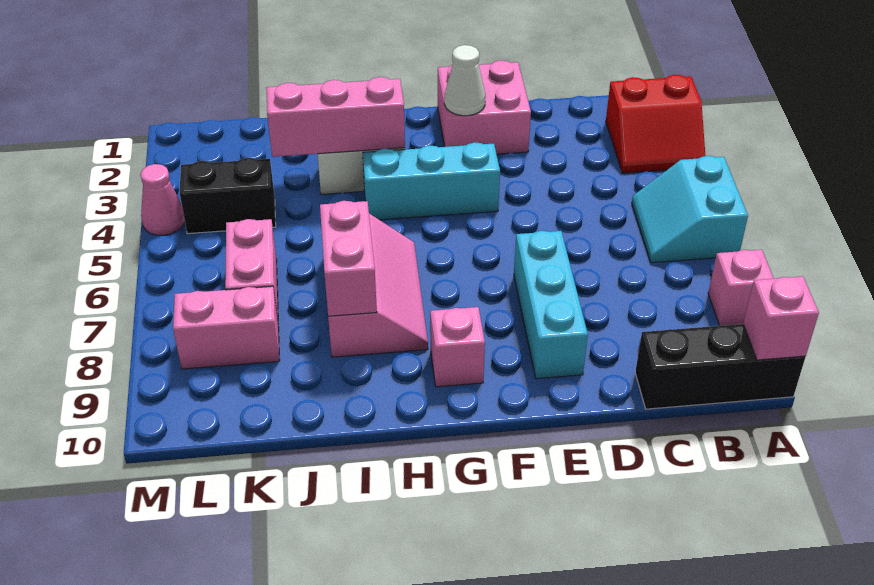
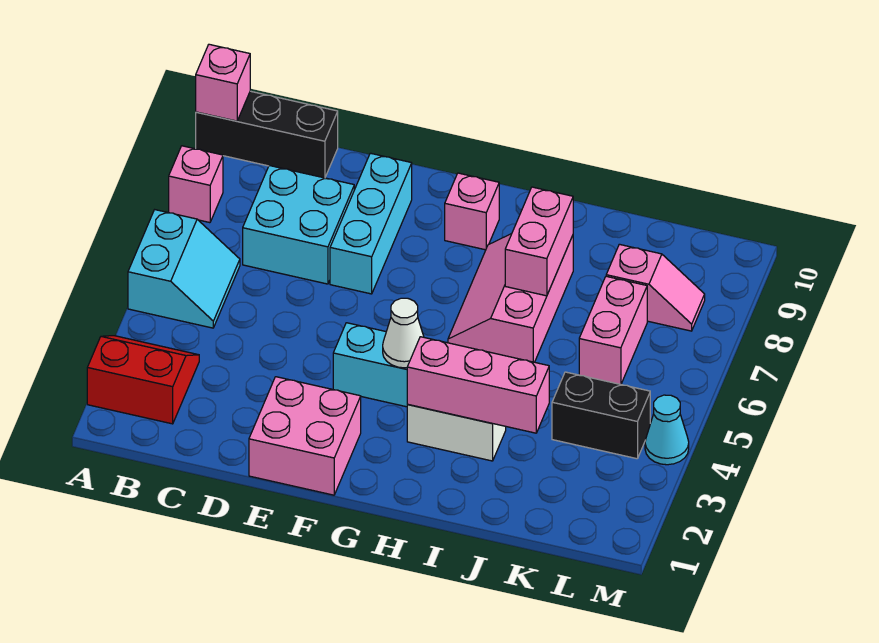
none -> cyan brick C7:D8 level 1
white cone F2 level 2 -> white cone G4 level 2
pink brick K8:L8 level 1 -> pink slope K8:L8 level 1 top K
pink cone M4 level 1 -> cyan cone M4 level 1

